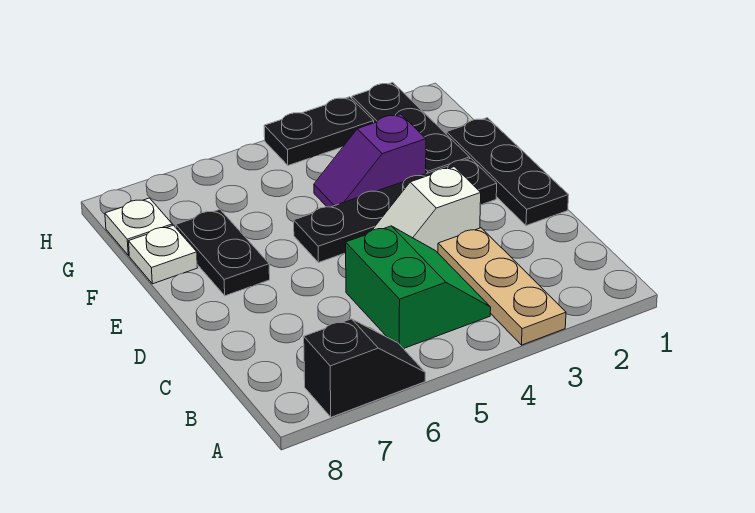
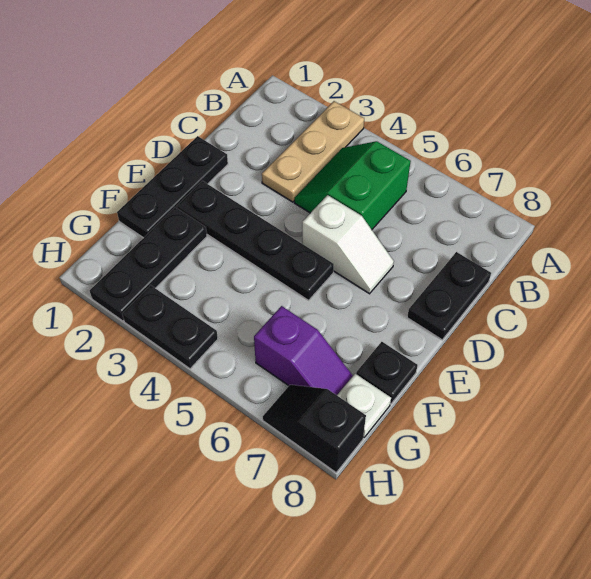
black slope A6:A7 level 1 top 7 -> black slope H7:H8 level 1 top 8
white slope D3:D4 level 1 top 3 -> white slope D5:D6 level 1 top 5
black plate E7:F7 level 1 -> black plate C8:D8 level 1
purple slope F3:F4 level 1 top 3 -> purple slope G6:G7 level 1 top 6
white plate F8 level 1 -> black plate F8 level 1

